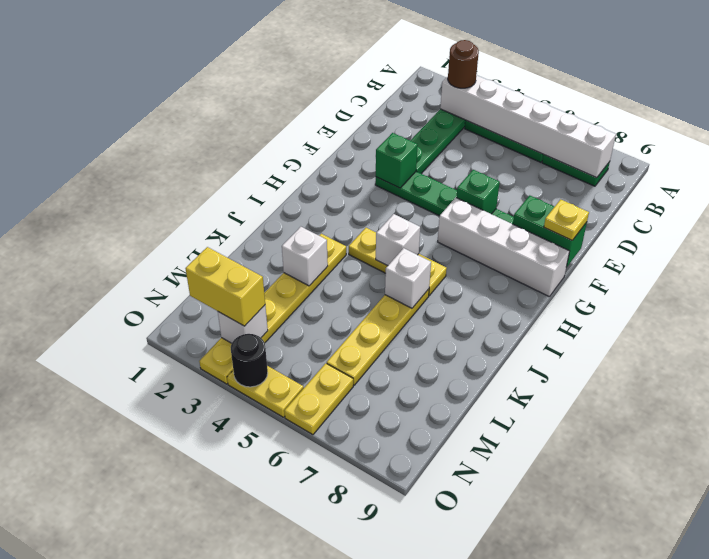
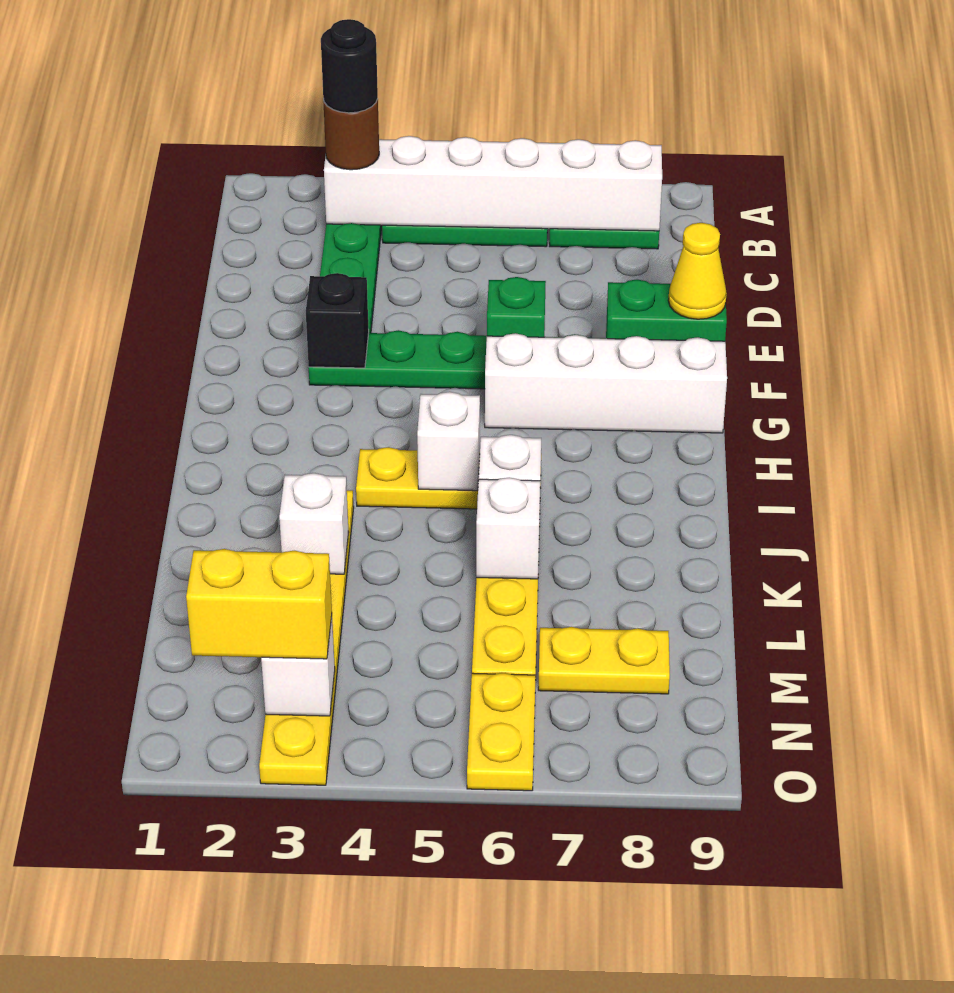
green brick F3 level 2 -> black brick F3 level 2
yellow plate F9 level 3 -> yellow cone F9 level 3
none -> white brick K6 level 2
yellow plate O4:O5 level 1 -> yellow plate M7:M8 level 1
black round brick O4 level 2 -> black round brick B3 level 4

